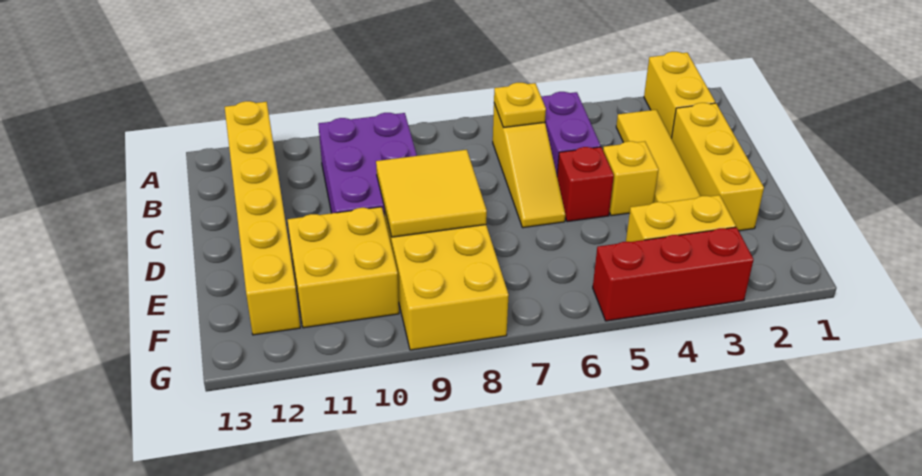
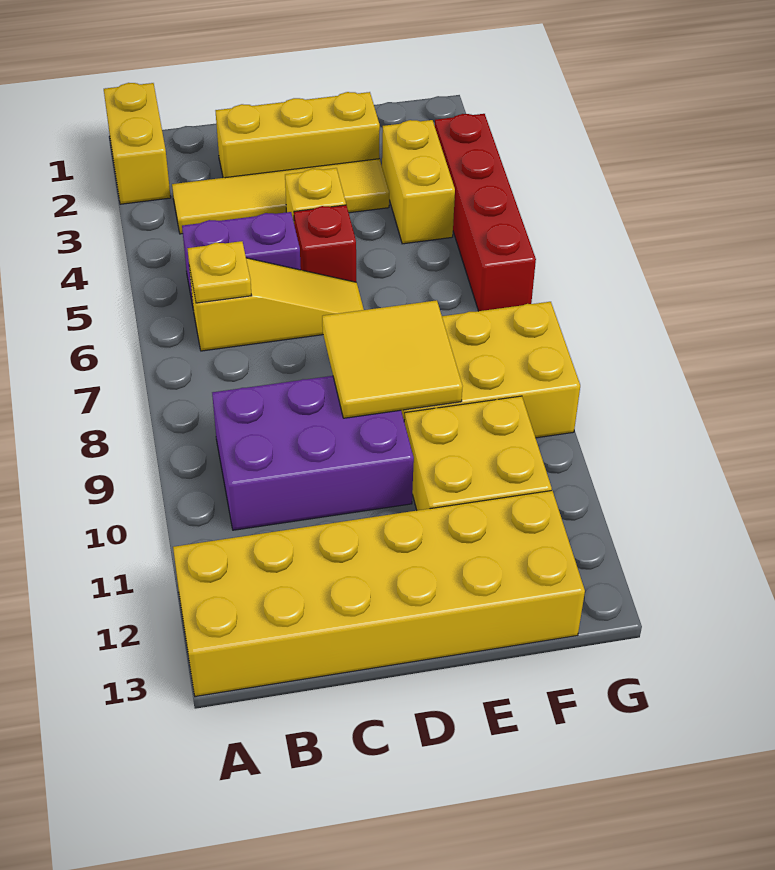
yellow brick A2:B2 level 1 -> yellow brick A1:A2 level 1
yellow brick A12:F12 level 1 -> yellow brick A12:F13 level 1
red brick G3:G5 level 1 -> red brick G3:G6 level 1

